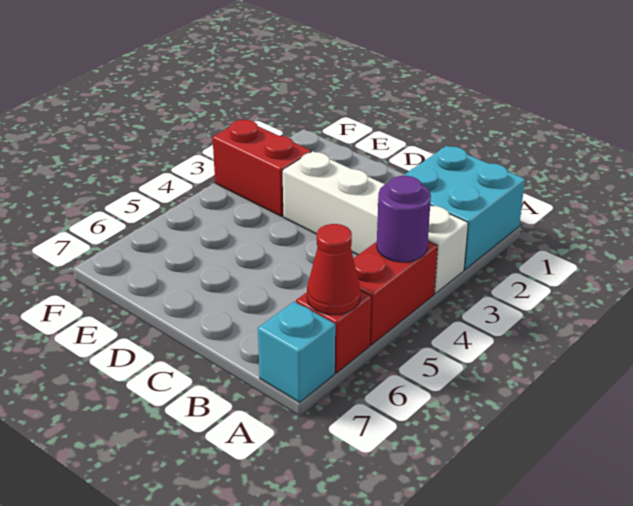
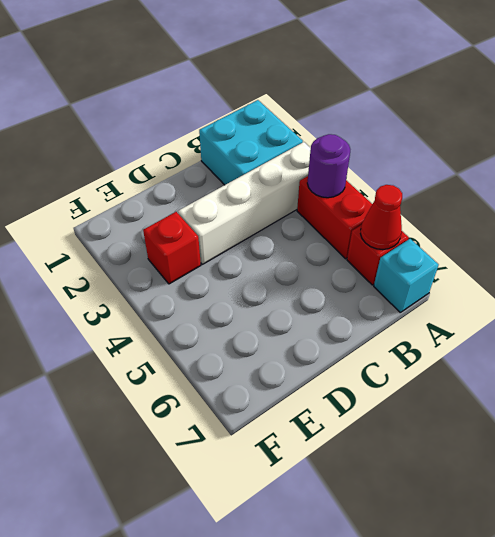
red brick E3:F3 level 1 -> red brick E3 level 1

